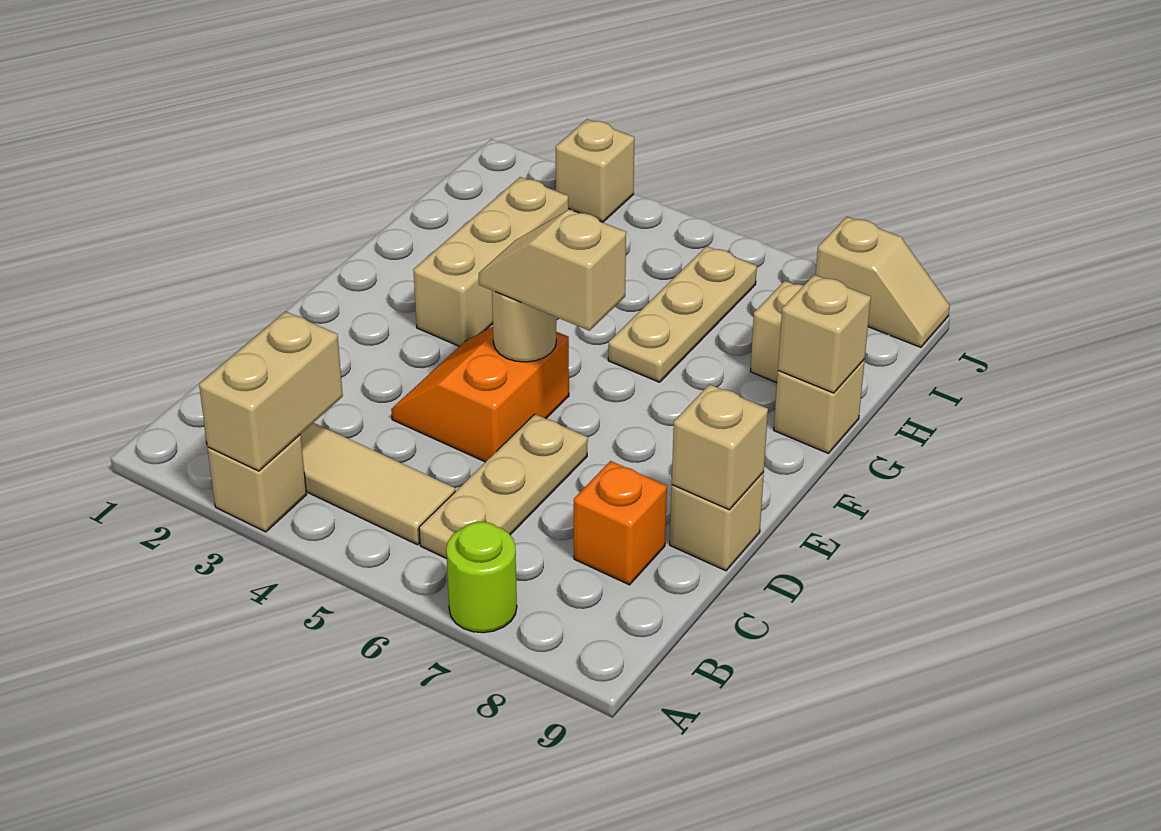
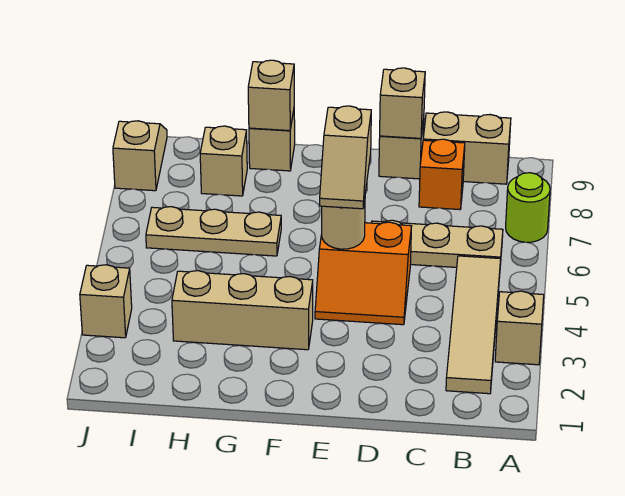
tan brick A3:B3 level 2 -> tan brick B9:C9 level 1

